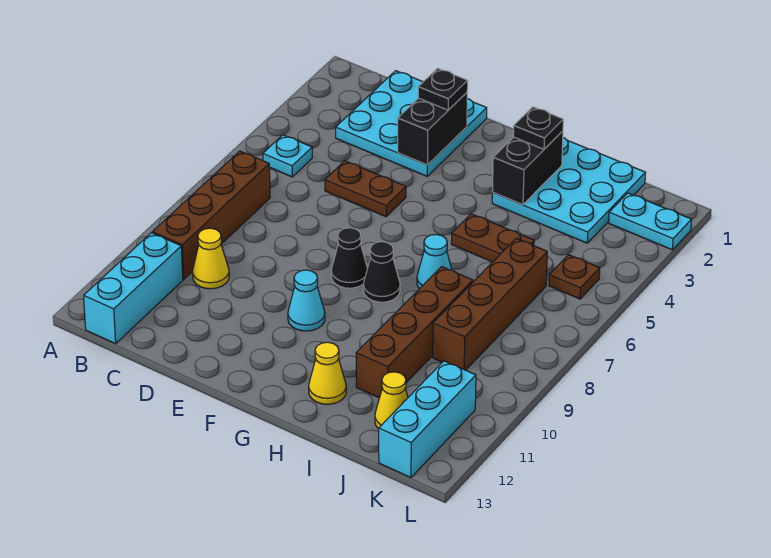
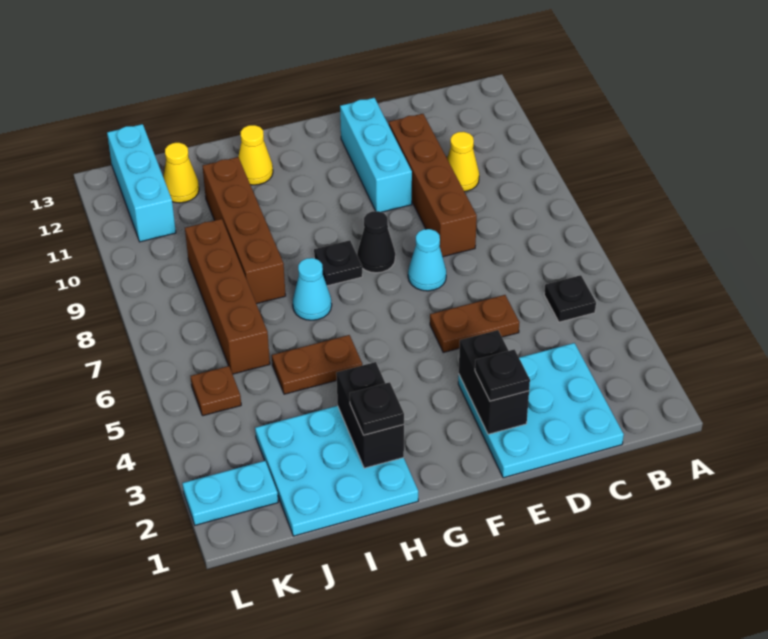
cyan plate B5 level 1 -> black plate B5 level 1
brown brick B7:B10 level 1 -> brown brick D8:D11 level 1
cyan brick B11:B13 level 1 -> cyan brick E10:E12 level 1
cyan cone F10 level 1 -> cyan cone E7 level 1
black cone G8 level 1 -> black plate G8 level 1

